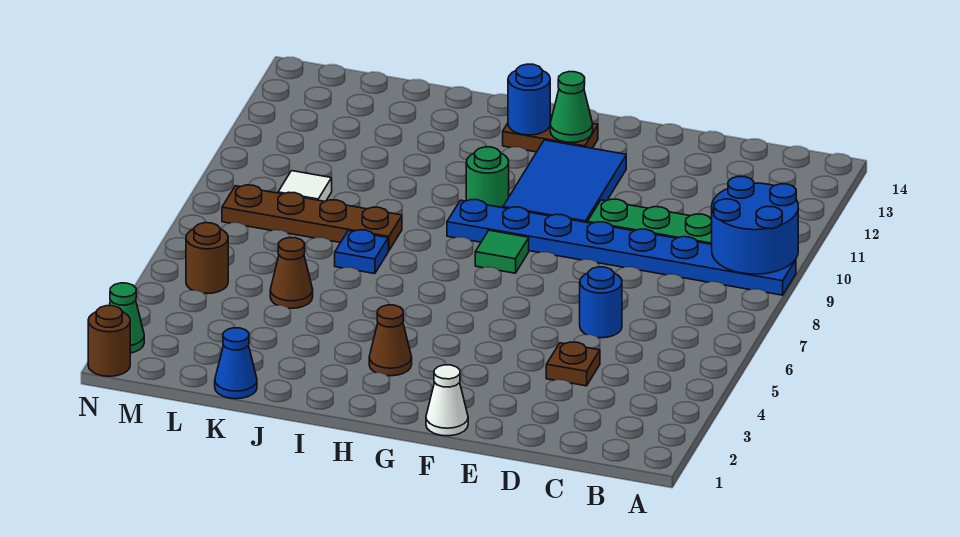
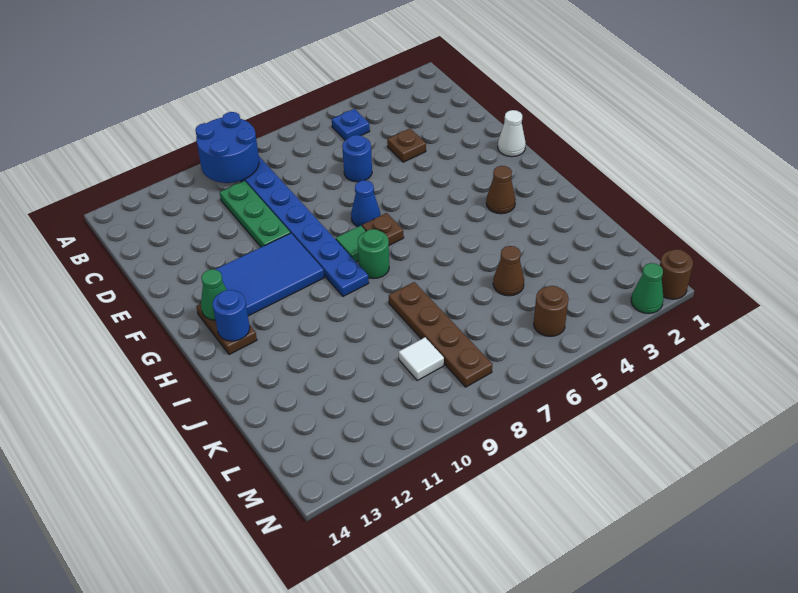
none -> brown plate G7 level 1
green round brick H10 level 1 -> green round brick H8 level 1
blue plate J7 level 1 -> blue plate B5 level 1
blue cone K1 level 1 -> blue cone F7 level 1

